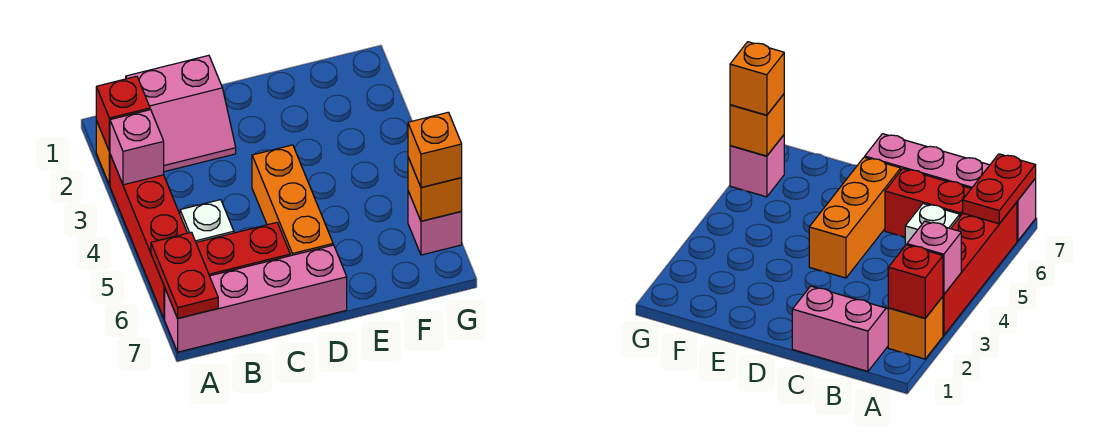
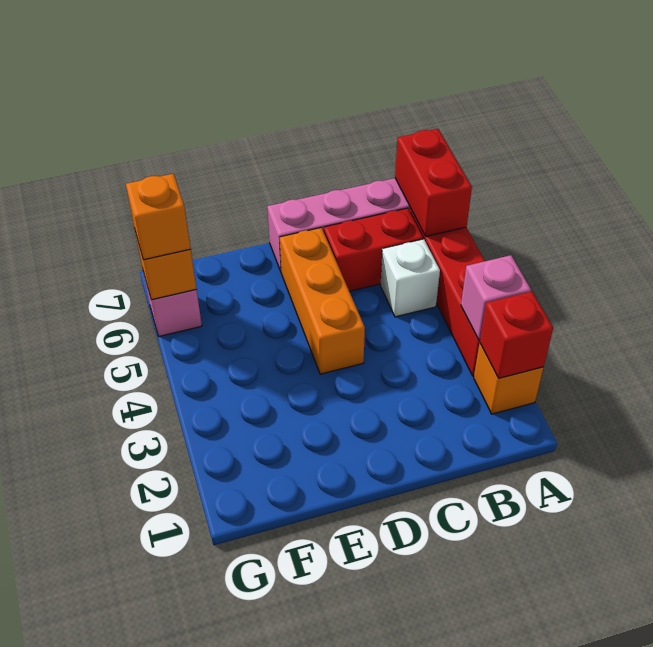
red plate A6:A7 level 2 -> red brick A6:A7 level 2
pink slope B1:C2 level 1 top 1 -> none

